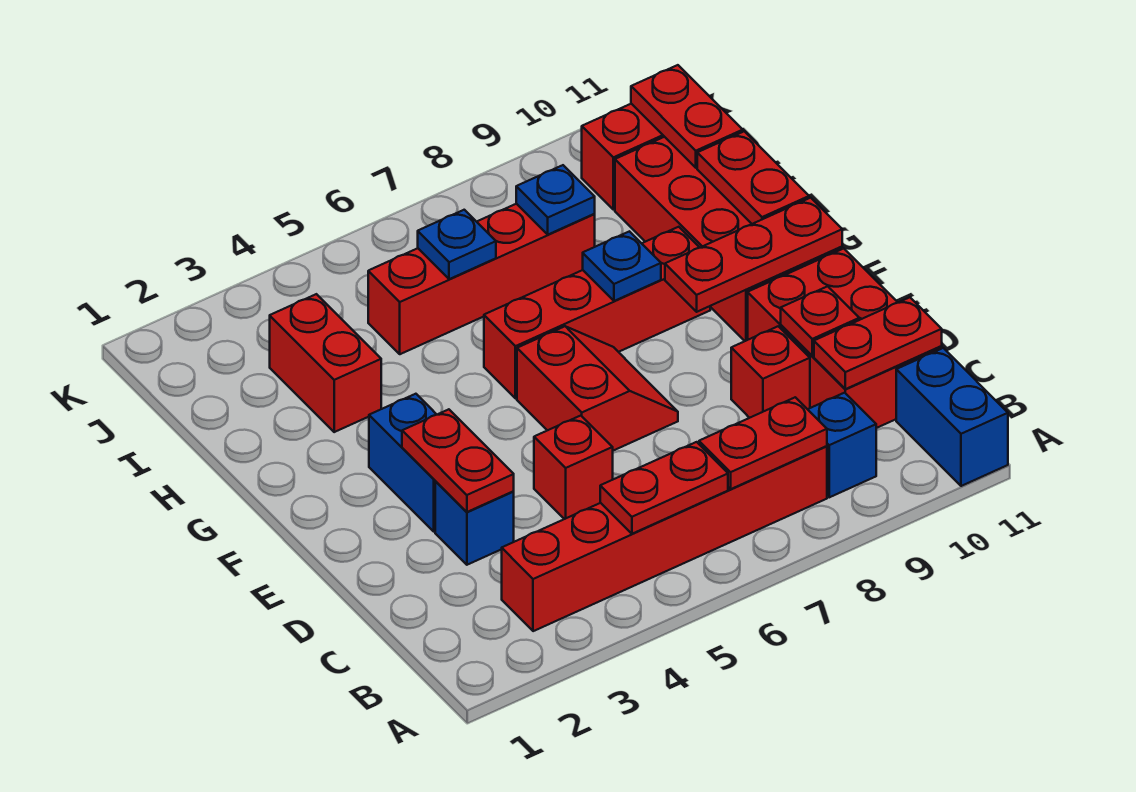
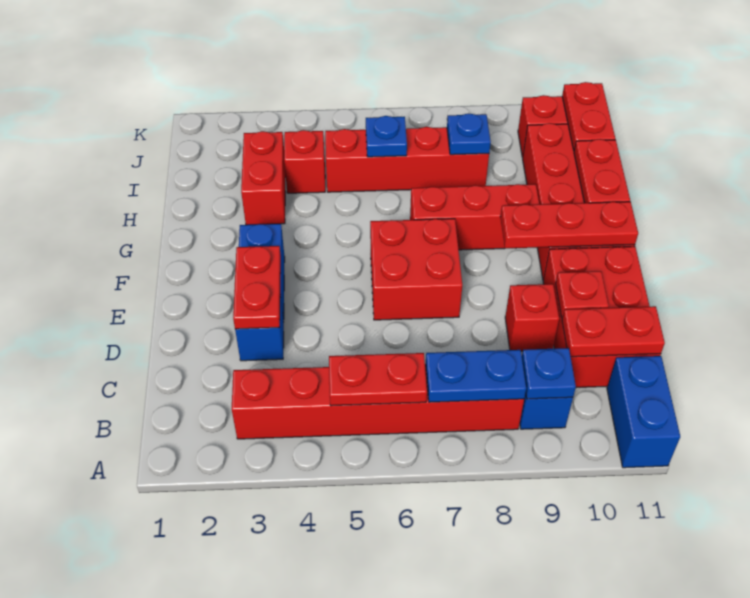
red plate B7:B8 level 2 -> blue plate B7:B8 level 2
red brick D5 level 1 -> red brick I4 level 1
red slope E6:F7 level 1 top 6 -> red brick E6:F7 level 1
red brick G6:G9 level 1 -> red brick G7:G9 level 1
blue plate G8 level 2 -> blue plate B9 level 2

